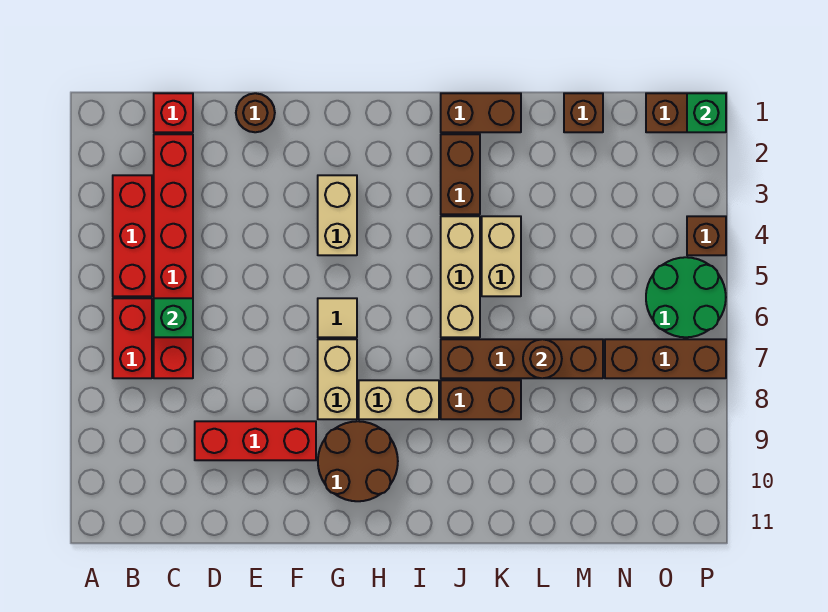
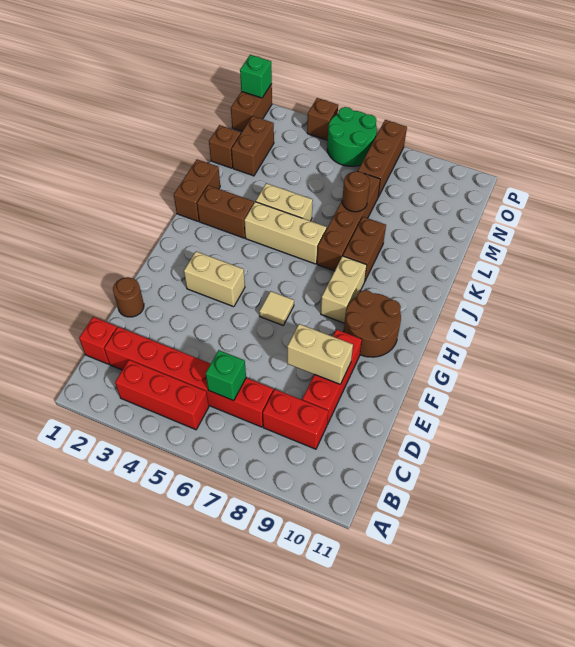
red brick B6:B7 level 1 -> red brick C8:C9 level 1
tan brick G7:G8 level 1 -> tan brick E8:E9 level 2
none -> brown brick M2:N2 level 1

